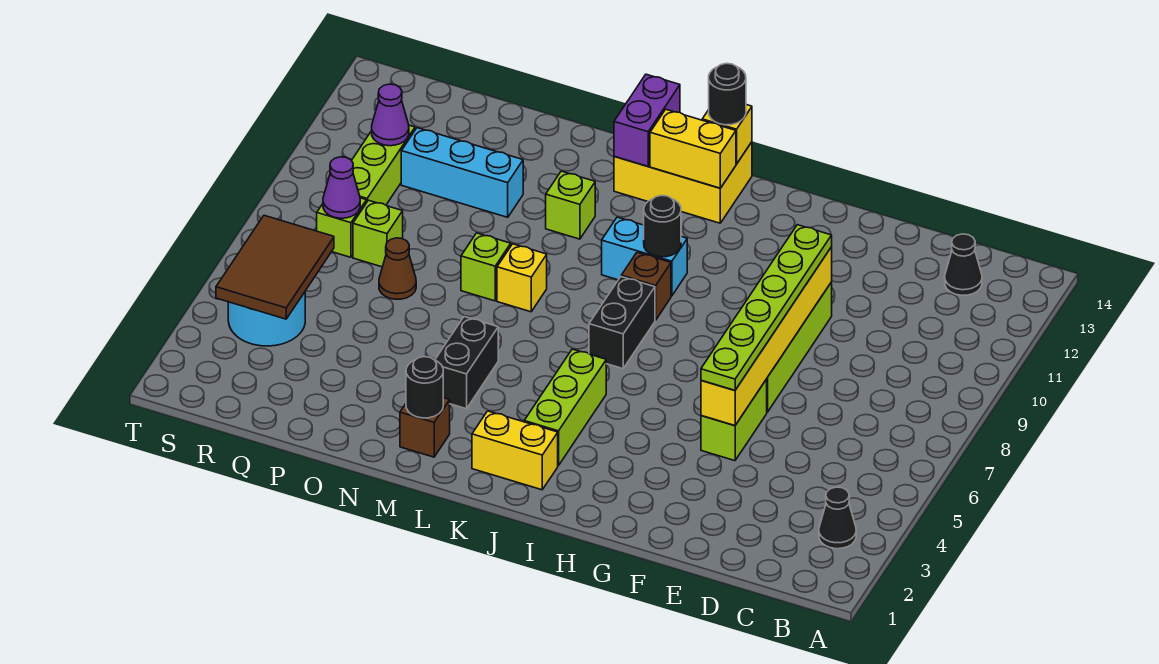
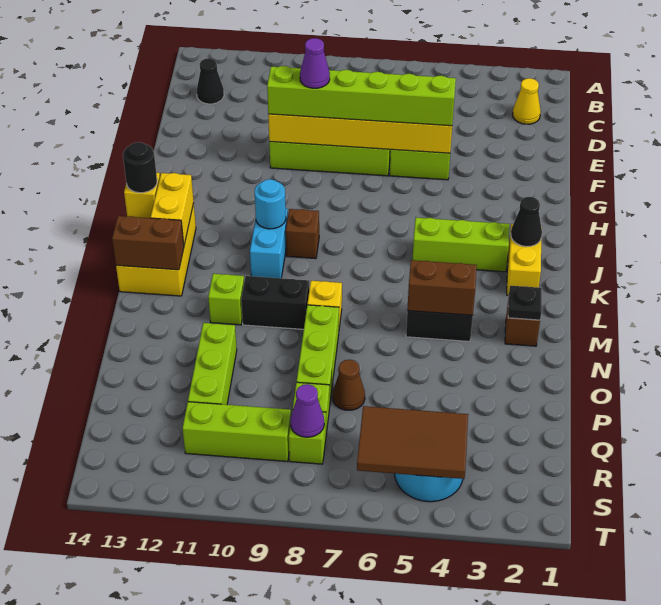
black cone B3 level 1 -> black cone J2 level 2
none -> yellow cone C2 level 1
lime plate F5:F10 level 3 -> lime brick F5:F10 level 3
black brick J7:J8 level 1 -> black brick M9:M10 level 1
black round brick J10 level 2 -> cyan round brick J10 level 2
purple brick L13:L14 level 2 -> brown brick L13:L14 level 2
black round brick M2 level 2 -> black plate M2 level 2
none -> brown brick M4:M5 level 2
lime brick N8 level 1 -> lime brick N8:P8 level 1
cyan brick O11:Q11 level 1 -> lime brick O11:Q11 level 1
purple cone R11 level 2 -> purple cone F9 level 4

